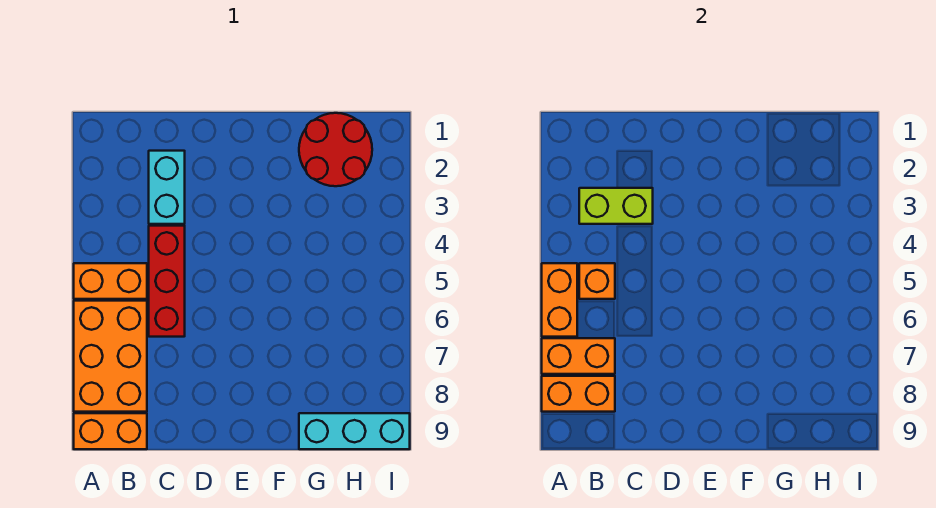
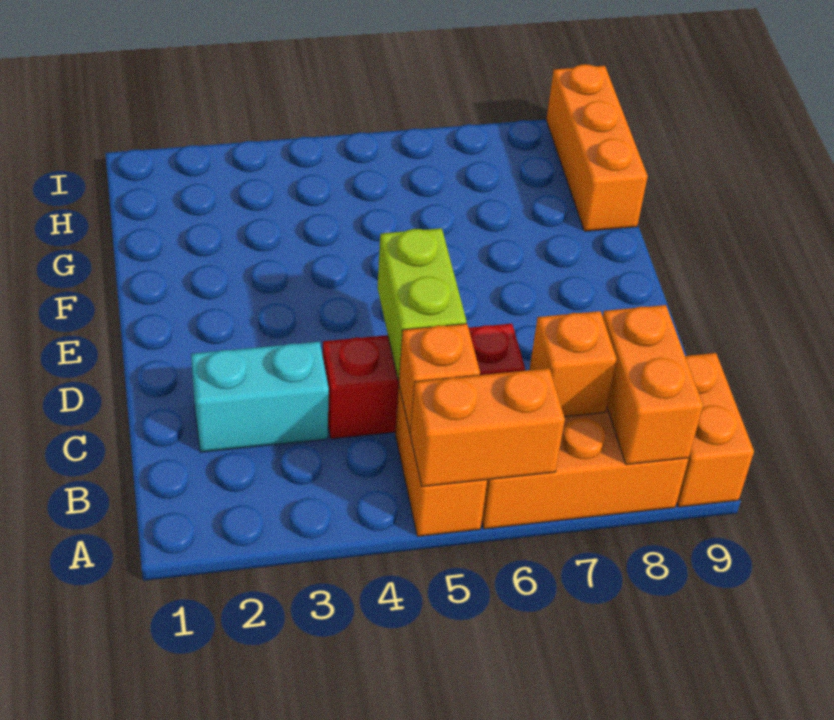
orange brick A7:B7 level 2 -> orange brick B7 level 2
lime brick B3:C3 level 2 -> lime brick C5:D5 level 2
red round brick G1:H2 level 1 -> none
cyan brick G9:I9 level 1 -> orange brick G9:I9 level 1

